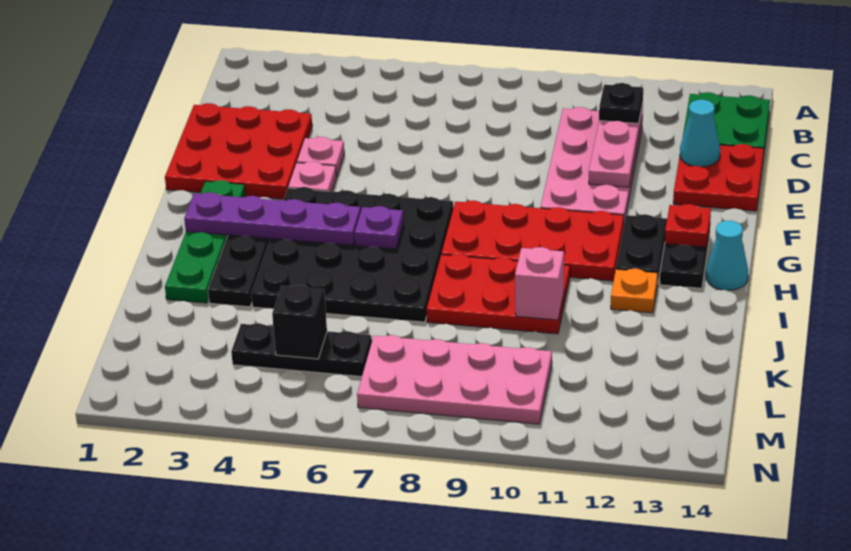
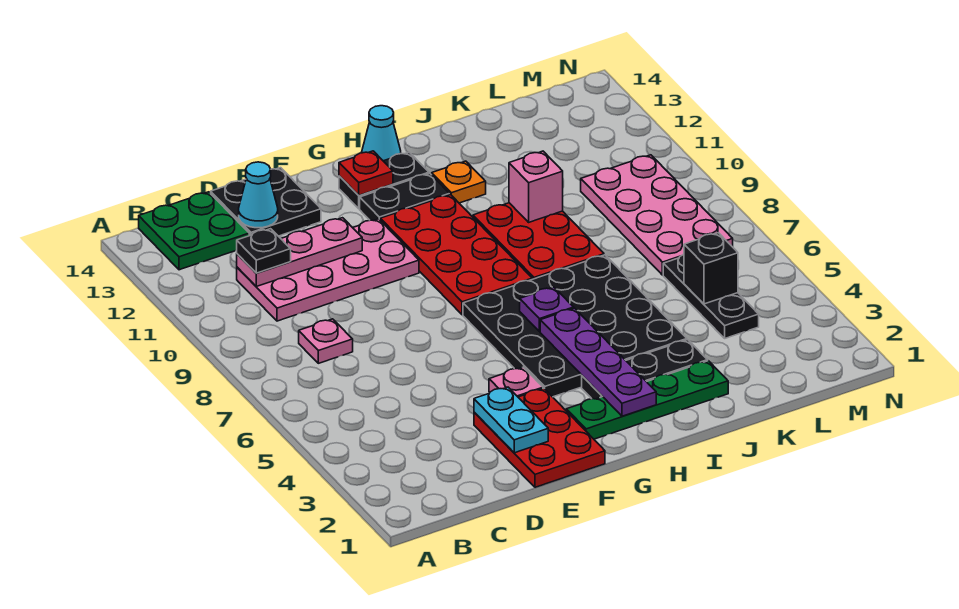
red plate D1:F3 level 1 -> red plate E1:F3 level 1
red plate D13:E14 level 1 -> black plate D13:E14 level 1
none -> cyan plate E2:E3 level 2
pink plate E4 level 1 -> pink plate C8 level 1

